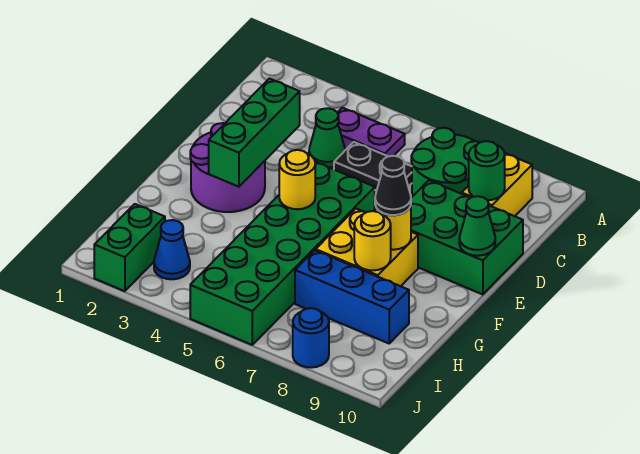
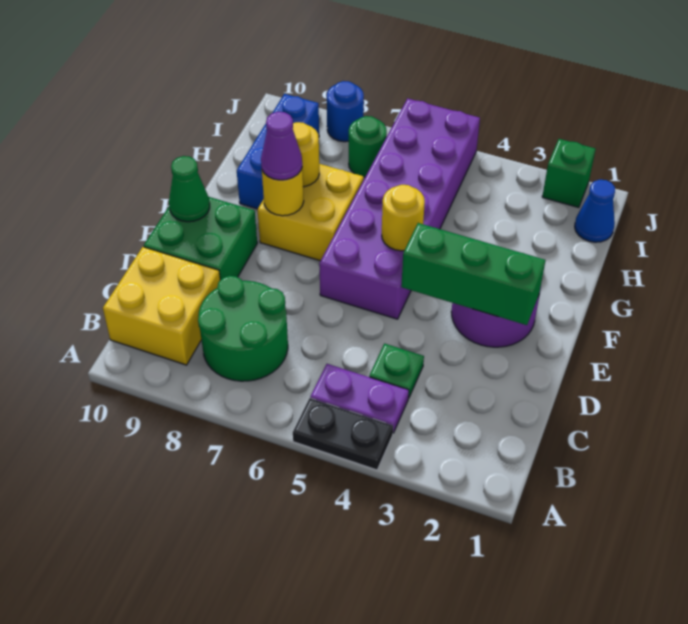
yellow brick B9:C9 level 1 -> yellow brick B9:C10 level 1
green cone C4 level 1 -> green plate C4 level 1
black plate C5:C6 level 1 -> black plate A4:A5 level 1
green round brick C9 level 2 -> green round brick I7 level 1
green brick D3:F3 level 2 -> green brick E2:E4 level 2
green brick D8:E10 level 1 -> green brick D9:E10 level 1
green brick E5:J6 level 1 -> purple brick E5:J6 level 1
black cone F8 level 3 -> purple cone F8 level 3
blue brick H7:H9 level 1 -> blue brick G9:I9 level 1
green brick I2:J2 level 1 -> green brick J2 level 1
blue cone I3 level 1 -> blue cone I1 level 1

